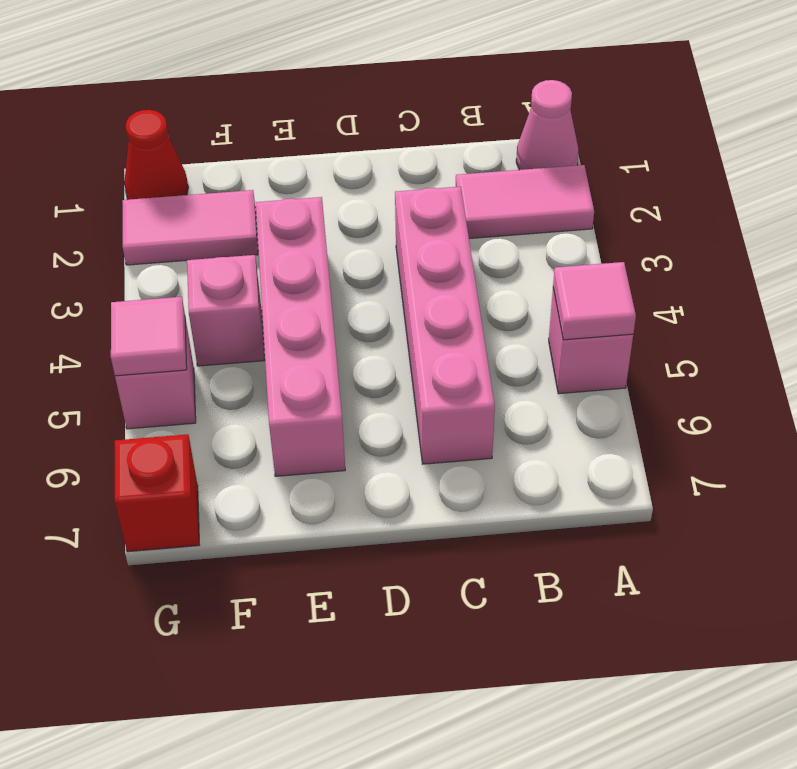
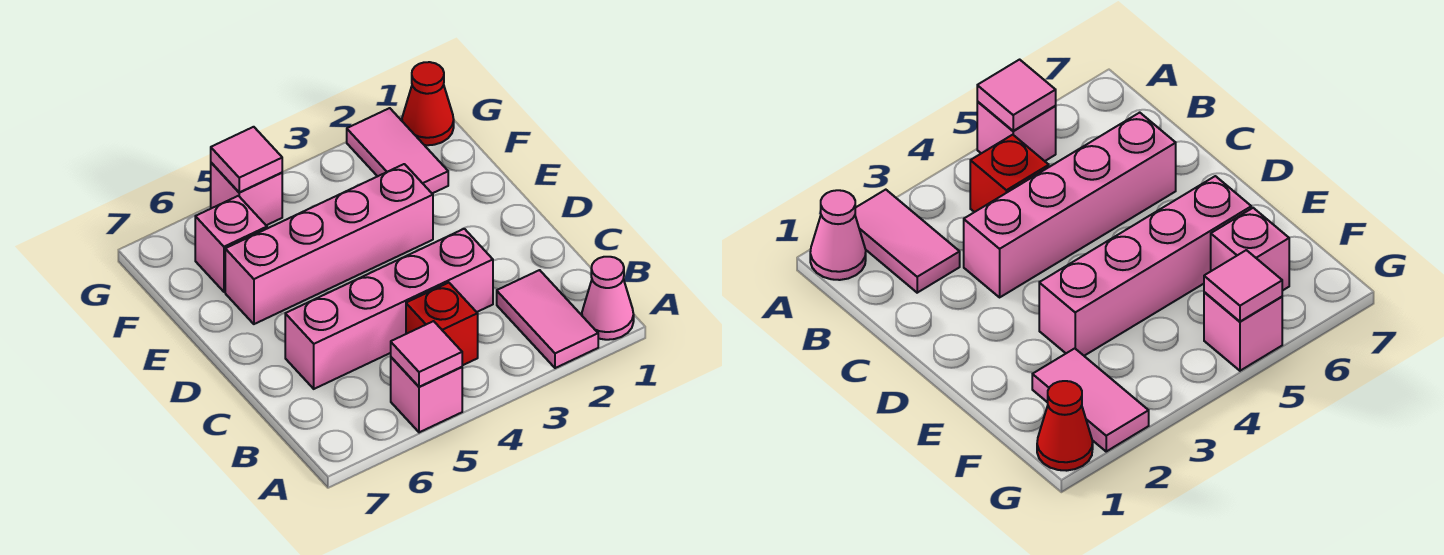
pink brick F4 level 1 -> pink brick F6 level 1
red brick G7 level 1 -> red brick B4 level 1

